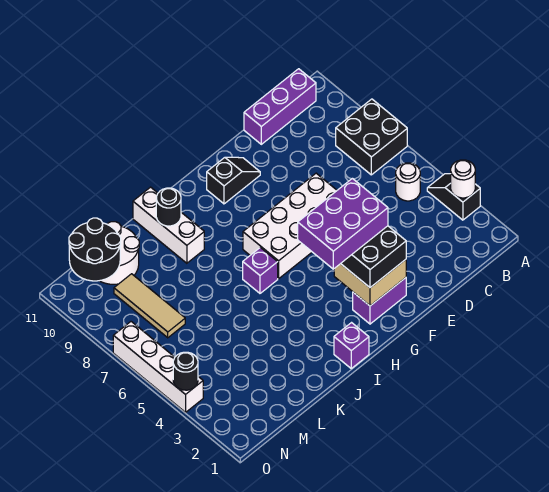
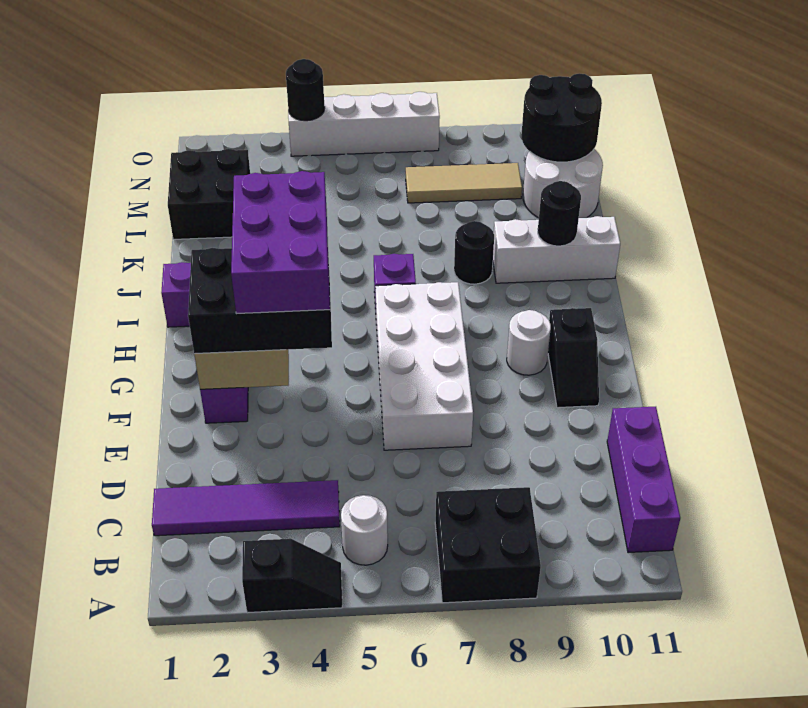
white round brick A3 level 2 -> white round brick G9 level 1
none -> purple tile C1:C4 level 1
none -> black round brick J8 level 1
none -> black brick L1:M2 level 1

